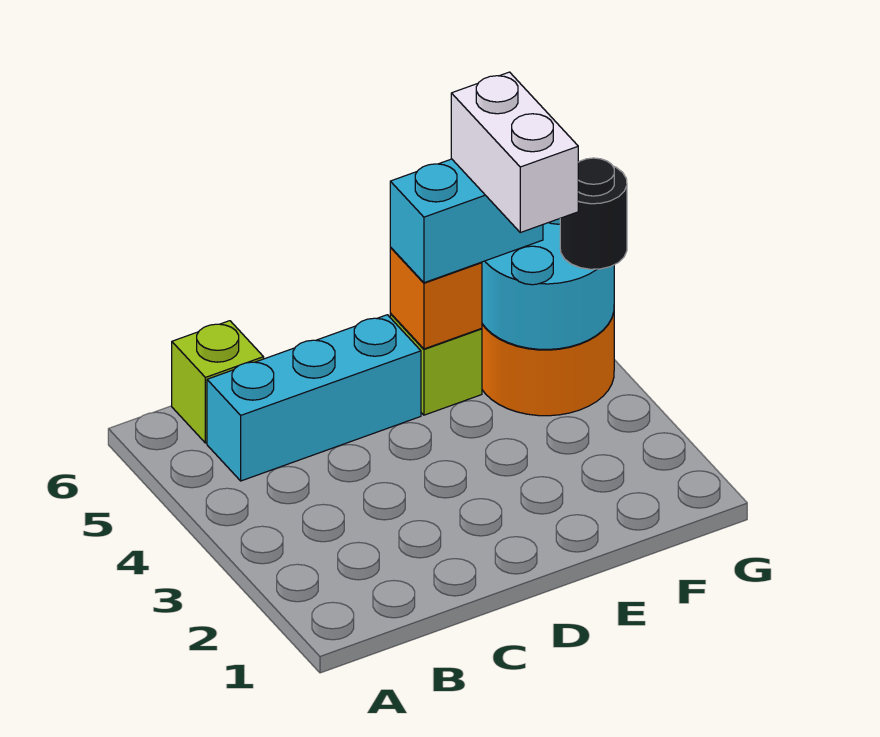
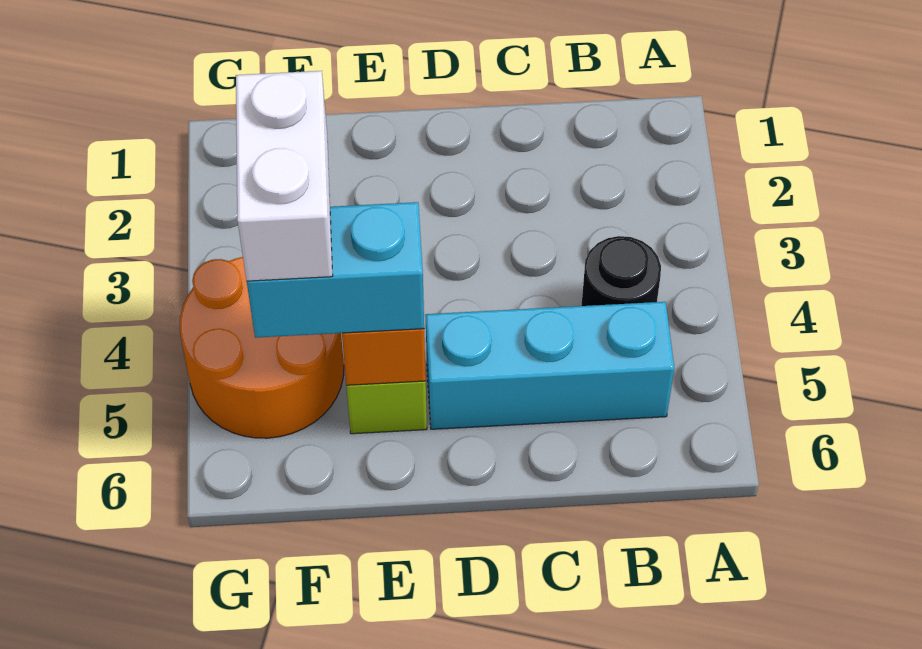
lime brick B6 level 1 -> none
cyan round brick F4:G5 level 2 -> none
black round brick G4 level 3 -> black round brick B4 level 1

